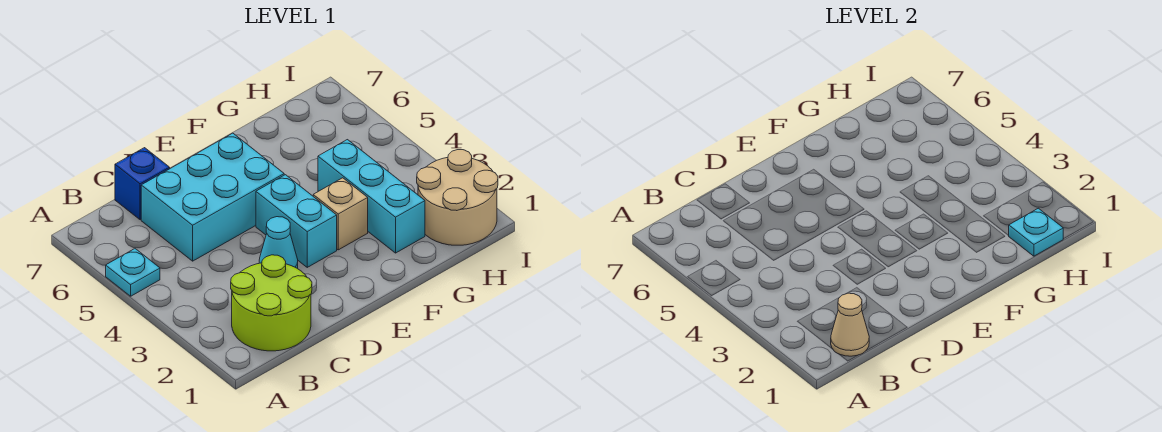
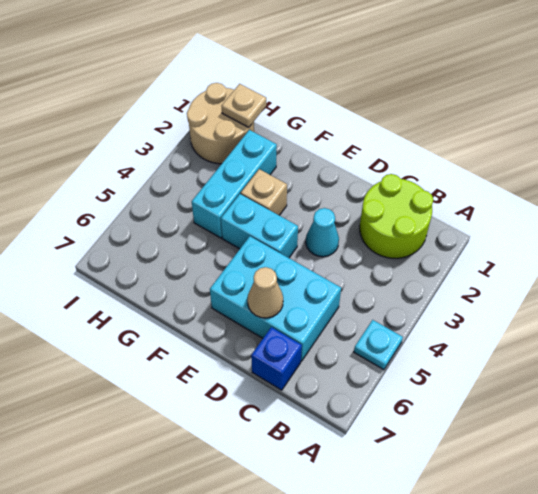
tan cone B1 level 2 -> tan cone D6 level 2
cyan brick E3:E4 level 1 -> cyan brick E4:F4 level 1
cyan plate H1 level 2 -> tan plate H1 level 2

